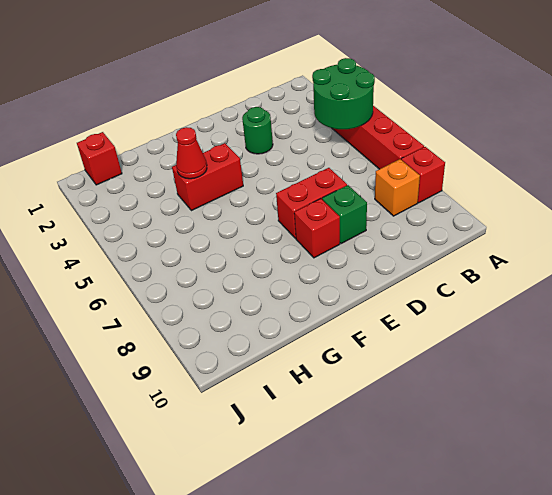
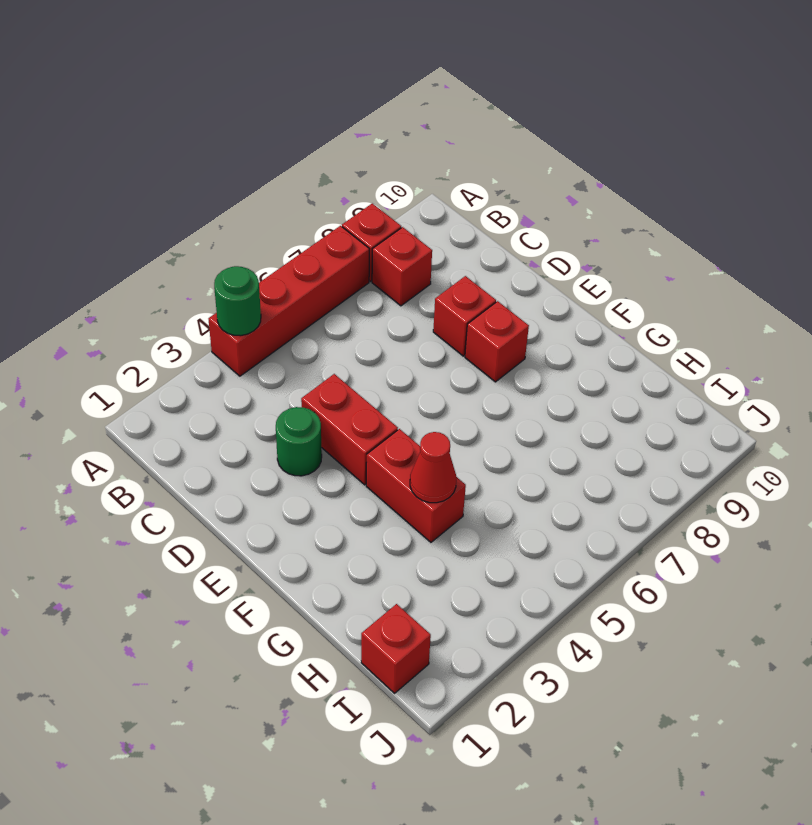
green round brick A4:B5 level 2 -> green round brick A4 level 2
orange brick B8 level 1 -> red brick B8 level 1
red brick D7:E7 level 1 -> red brick D4:E4 level 1
green brick D8 level 1 -> red brick D8 level 1

